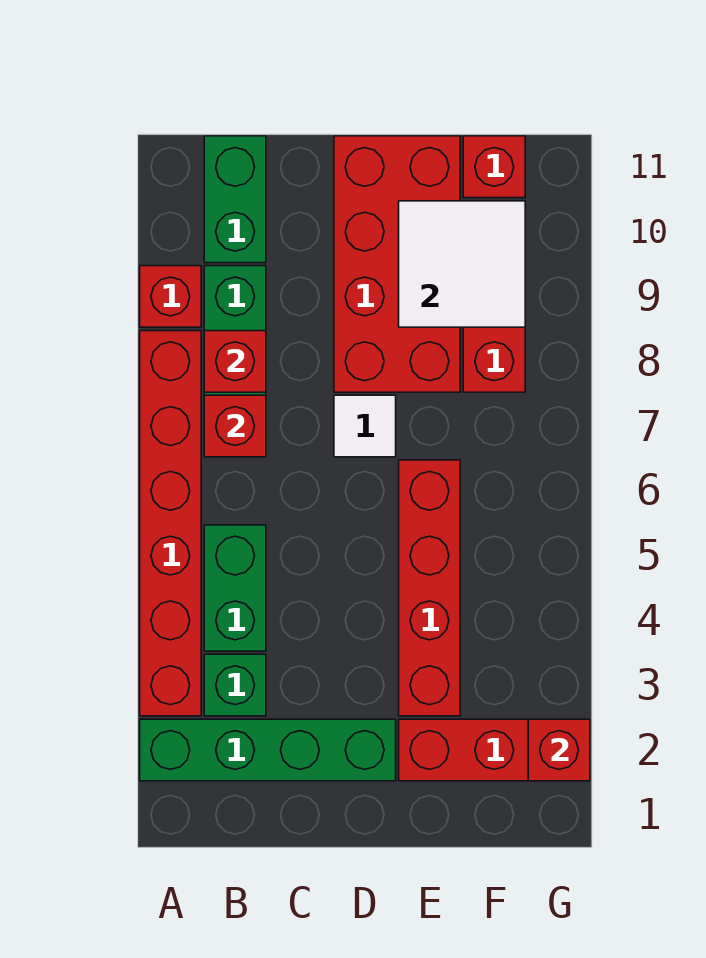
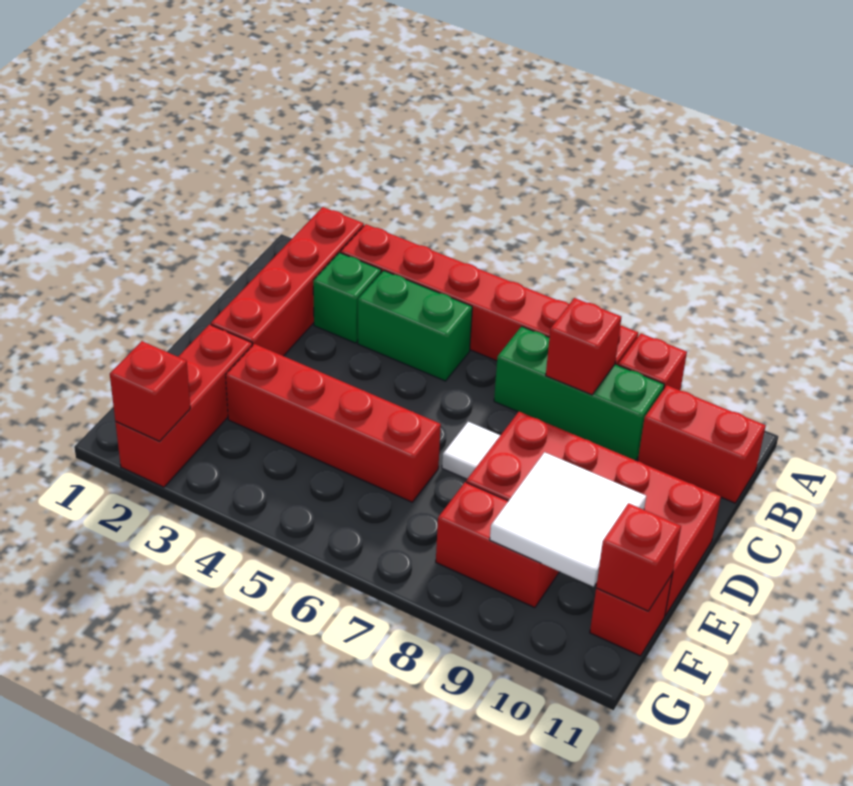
green brick A2:D2 level 1 -> red brick A2:D2 level 1
red brick B7 level 2 -> red brick F11 level 2
green brick B10:B11 level 1 -> red brick B10:B11 level 1

